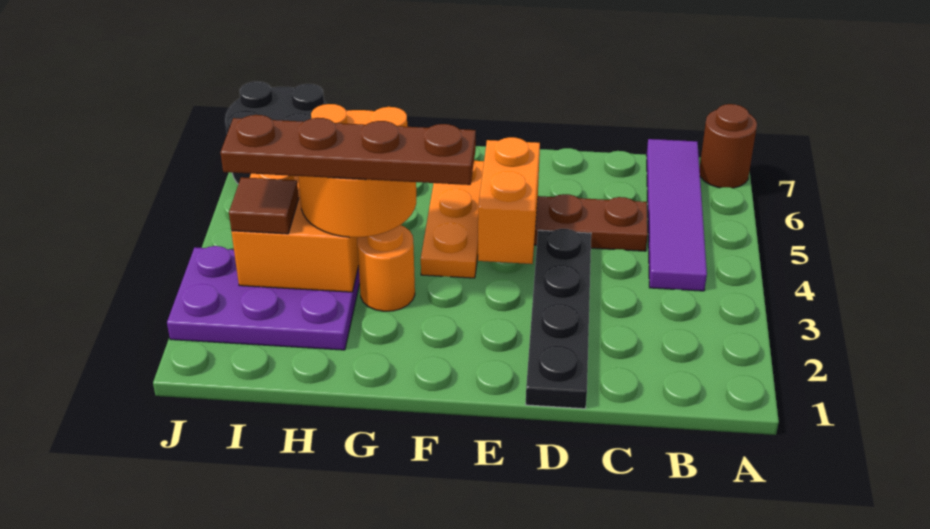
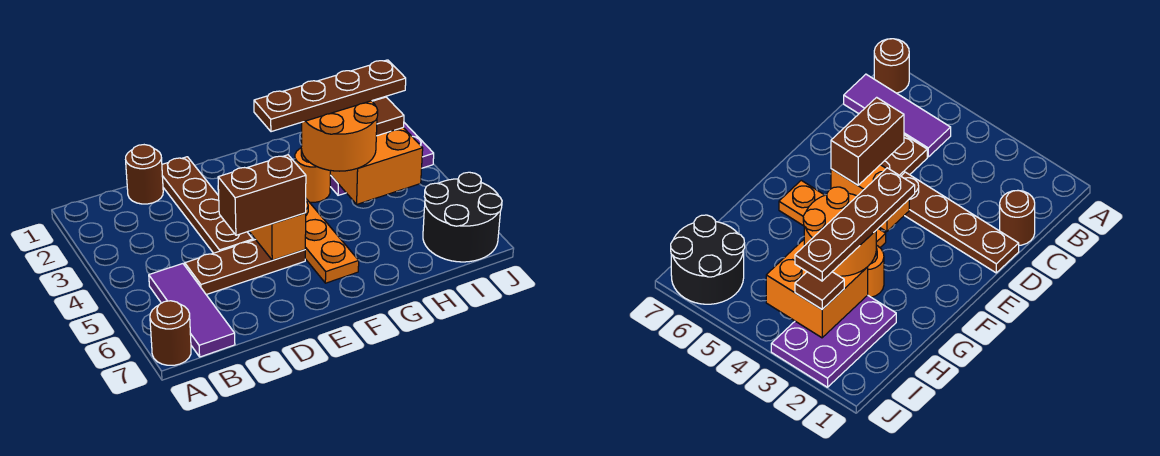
purple tile B4:B7 level 1 -> purple tile B5:B7 level 1
none -> brown round brick C1 level 1
black plate D1:D4 level 1 -> brown plate D1:D4 level 1
none -> brown brick D5:E5 level 3

